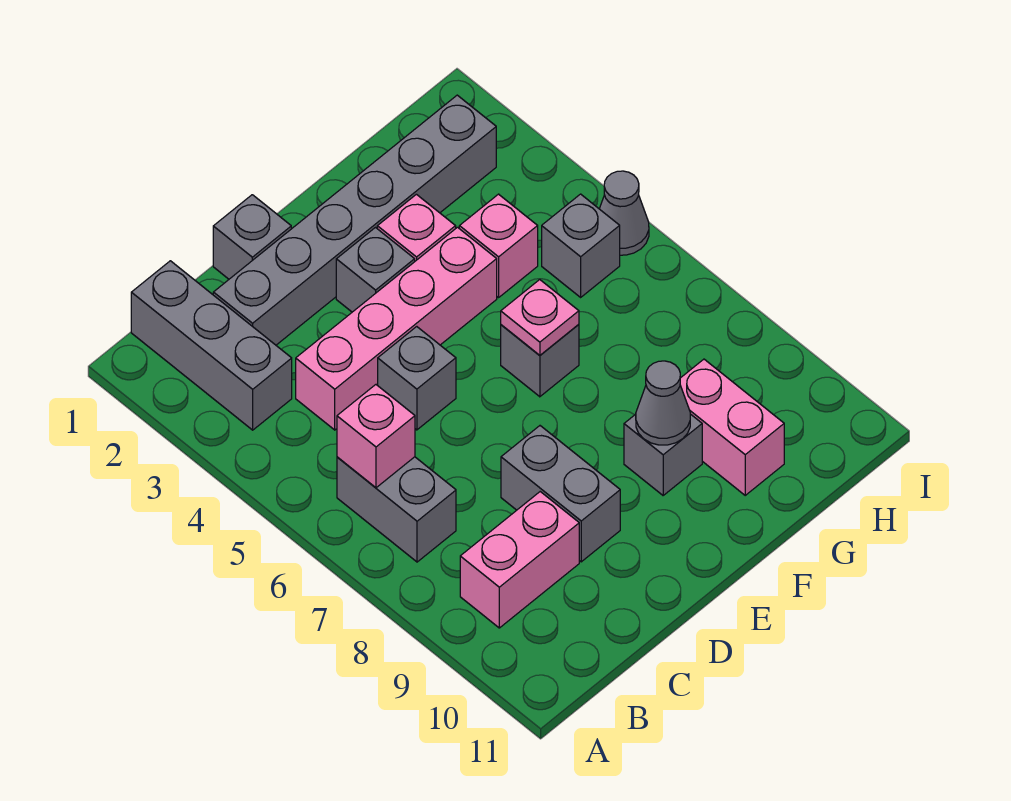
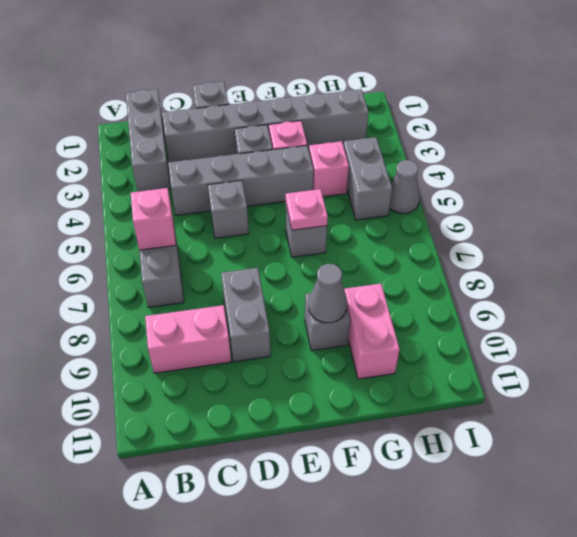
pink brick C4:F4 level 1 -> grey brick C4:F4 level 1
grey brick H5 level 1 -> grey brick H4:H5 level 1

